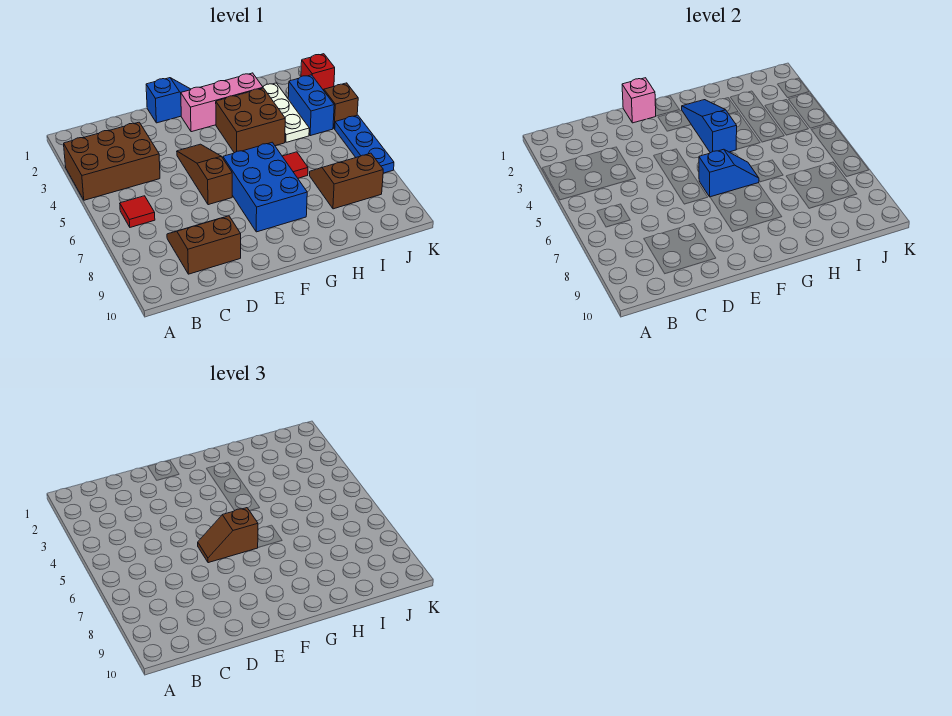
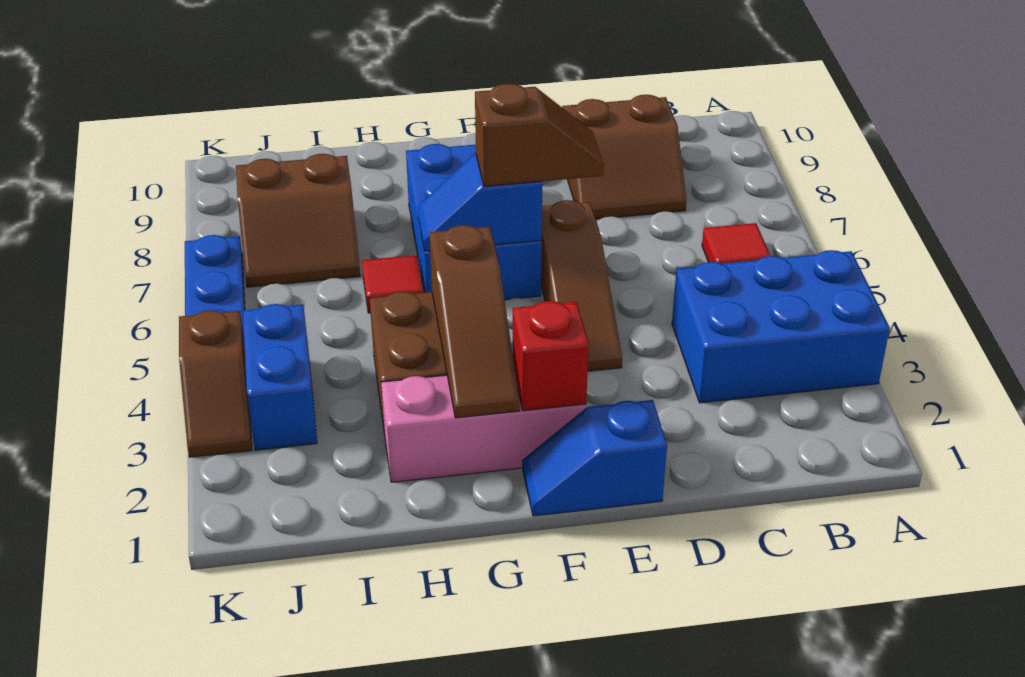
brown brick A3:C4 level 1 -> blue brick A3:C4 level 1
pink brick E1 level 2 -> none
blue slope G2:G4 level 2 top 4 -> brown slope G2:G4 level 2 top 4
white plate I2:I4 level 1 -> none
red brick K2 level 1 -> red brick F2 level 2

